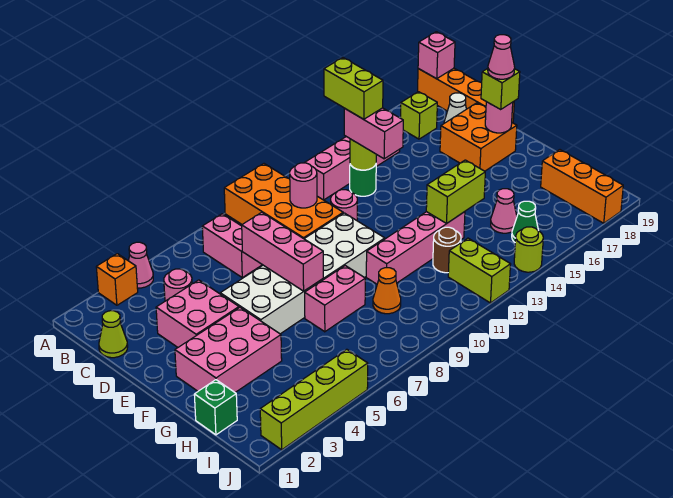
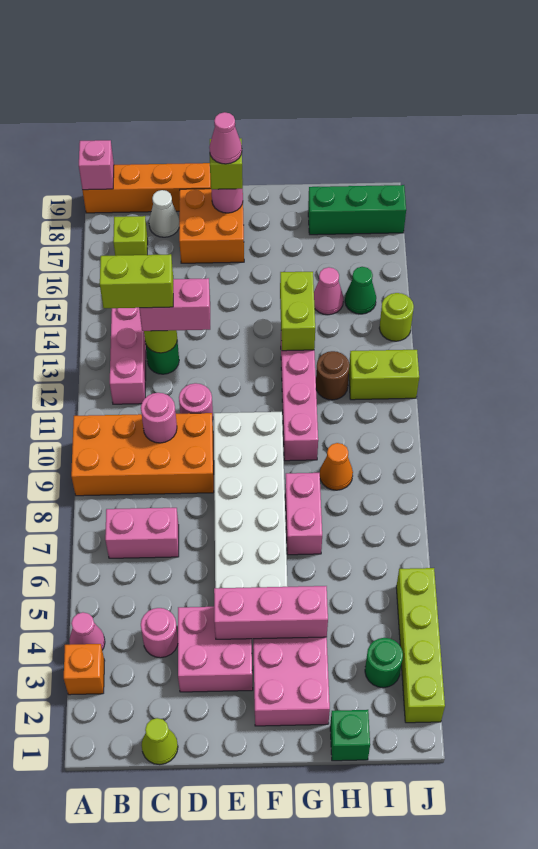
pink brick D7:F7 level 2 -> pink brick E4:G4 level 2
orange brick H18:J18 level 1 -> green brick H18:J18 level 1
none -> green round brick I3 level 1

